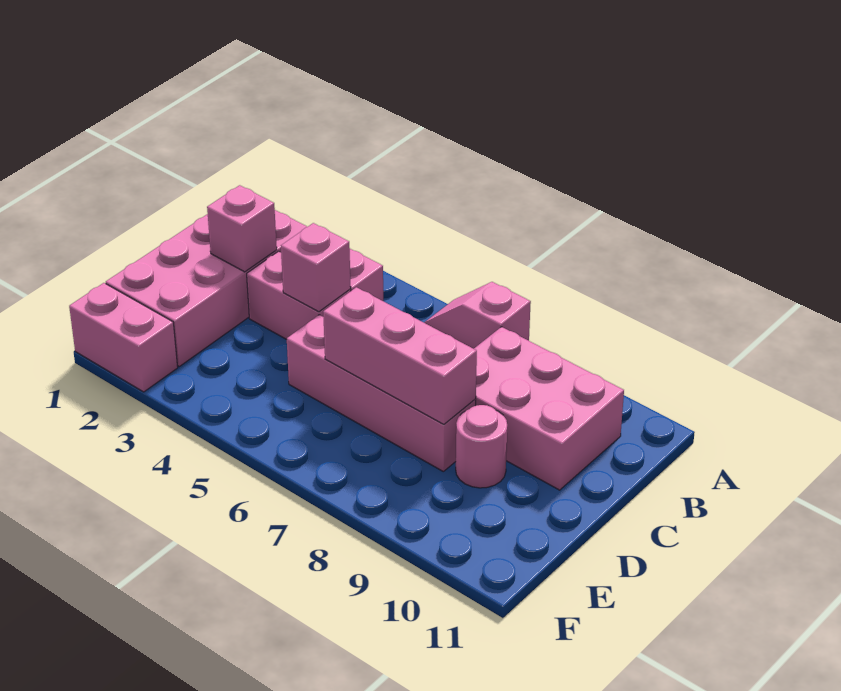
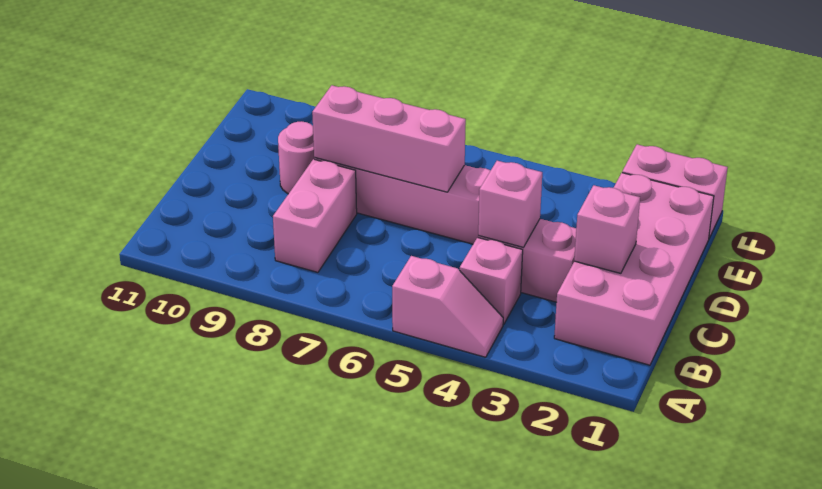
pink slope A6:A7 level 1 top 7 -> pink slope A4:A5 level 1 top 5
pink brick B8:C10 level 1 -> pink brick B8:C8 level 1

